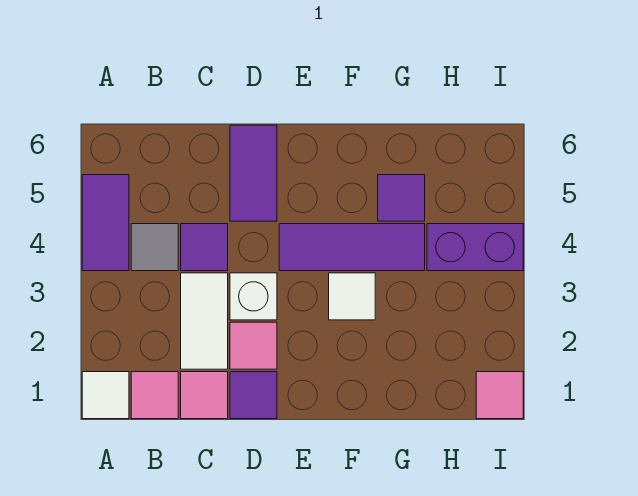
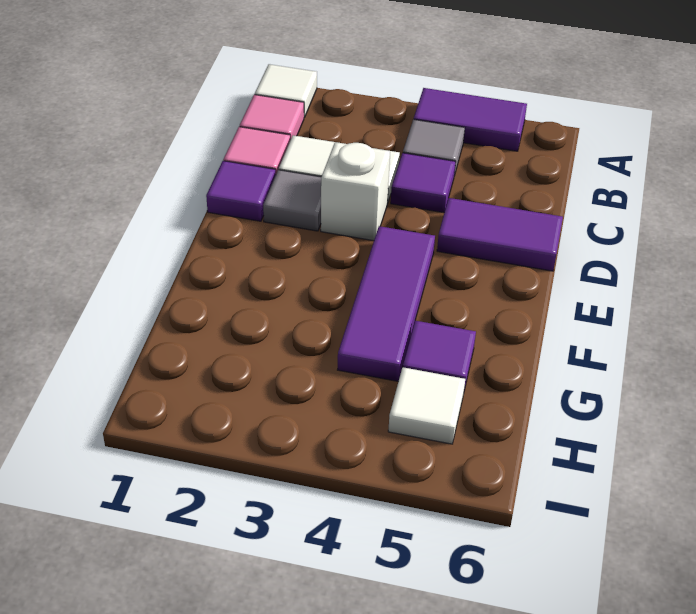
pink tile D2 level 1 -> grey tile D2 level 1
white tile F3 level 1 -> white tile H5 level 1
purple brick H4:I4 level 1 -> none
pink tile I1 level 1 -> none

